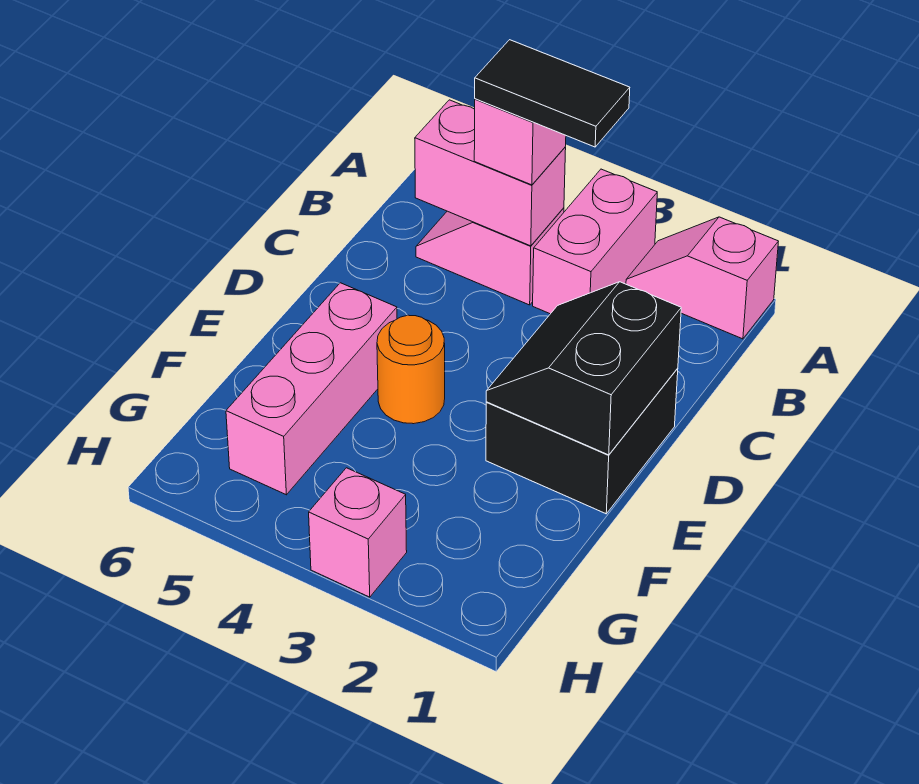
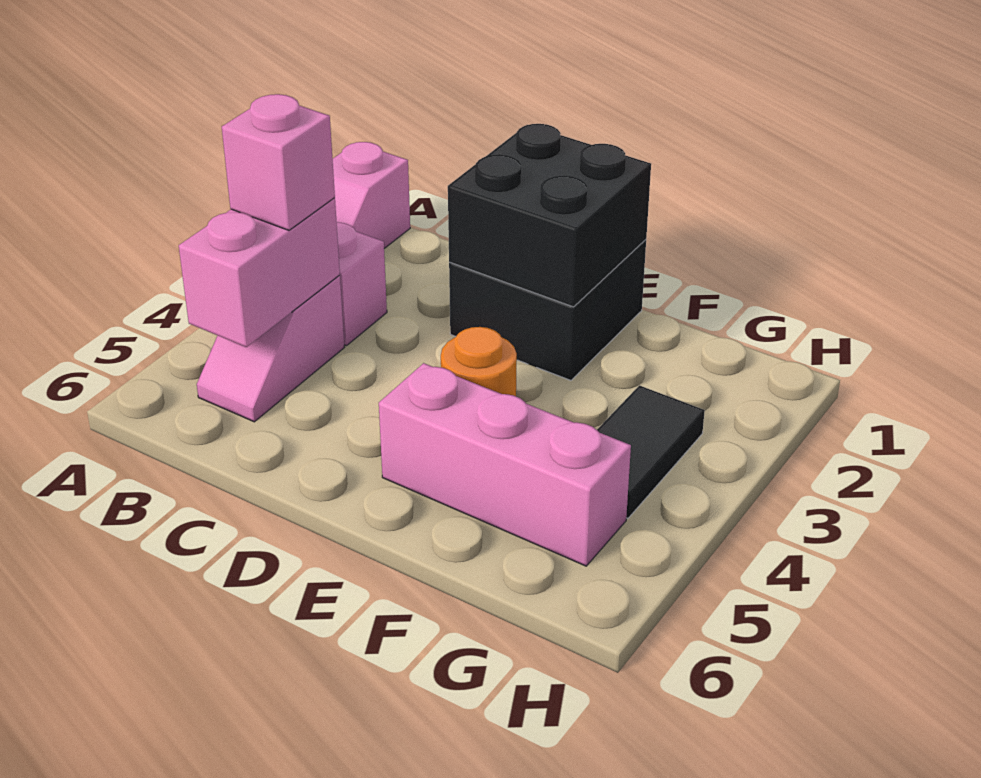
black tile B3:B4 level 4 -> black tile G3:G4 level 1
black slope D1:E2 level 2 top 1 -> black brick D1:E2 level 2
pink brick H3 level 1 -> none

